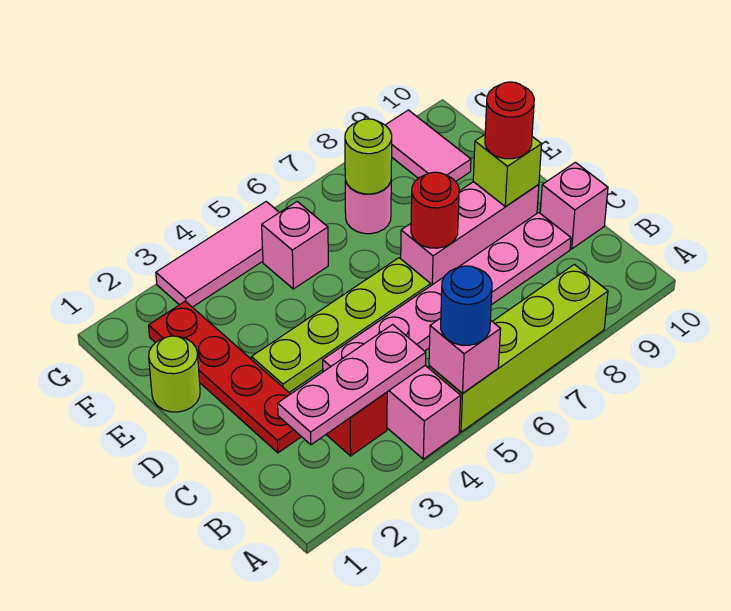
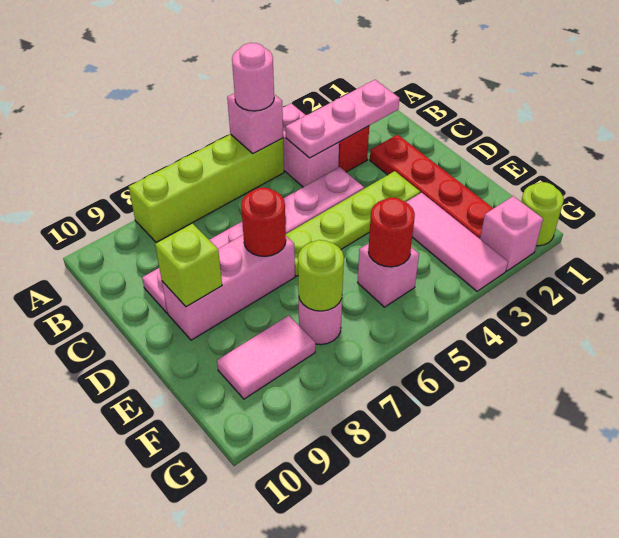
blue round brick A5 level 3 -> pink round brick A5 level 3
pink brick C10 level 1 -> pink brick G2 level 1
red round brick D9 level 3 -> red round brick F5 level 2
lime round brick E1 level 1 -> lime round brick G1 level 1
pink tile F9:G9 level 1 -> pink tile F8:F9 level 1
pink tile G3:G5 level 1 -> pink tile E3:G3 level 1

